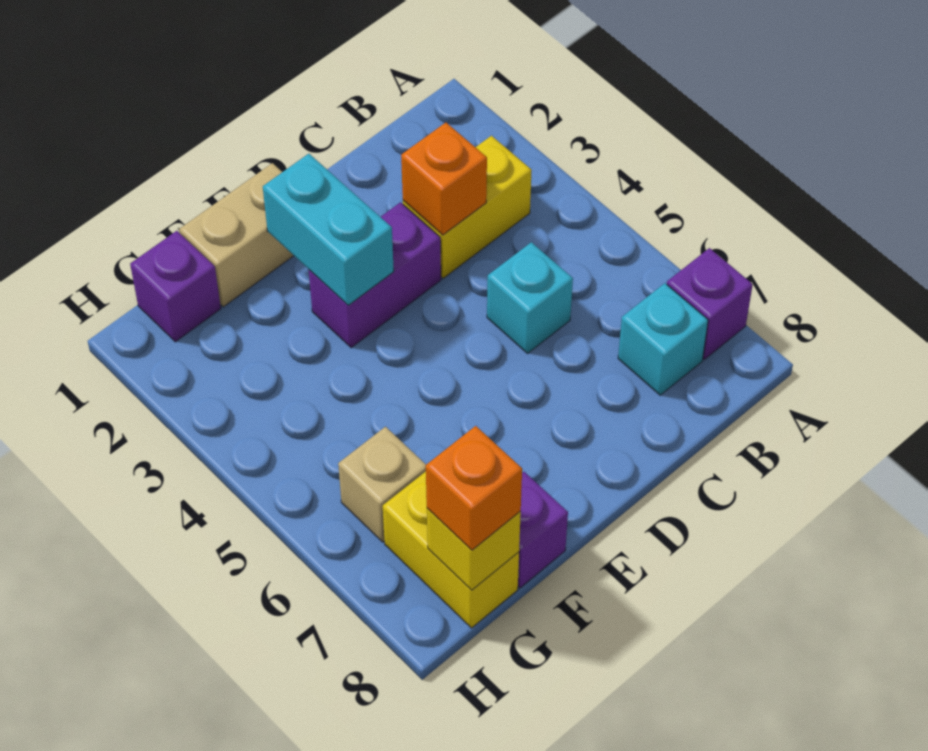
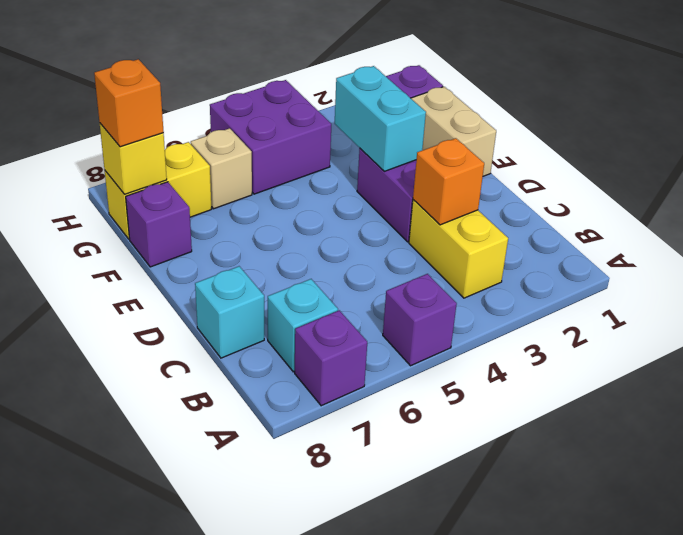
none -> purple brick A5 level 1
cyan brick C5 level 1 -> cyan brick C8 level 1
cyan brick E2:E3 level 2 -> cyan brick E3:F3 level 2
none -> purple brick G4:H5 level 1

